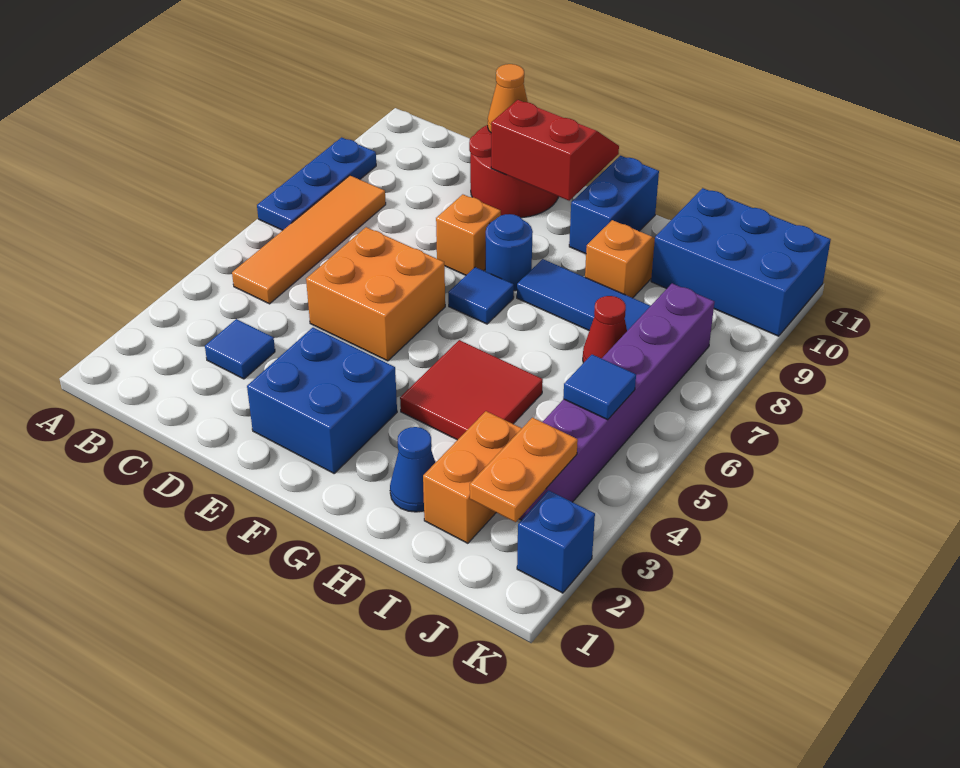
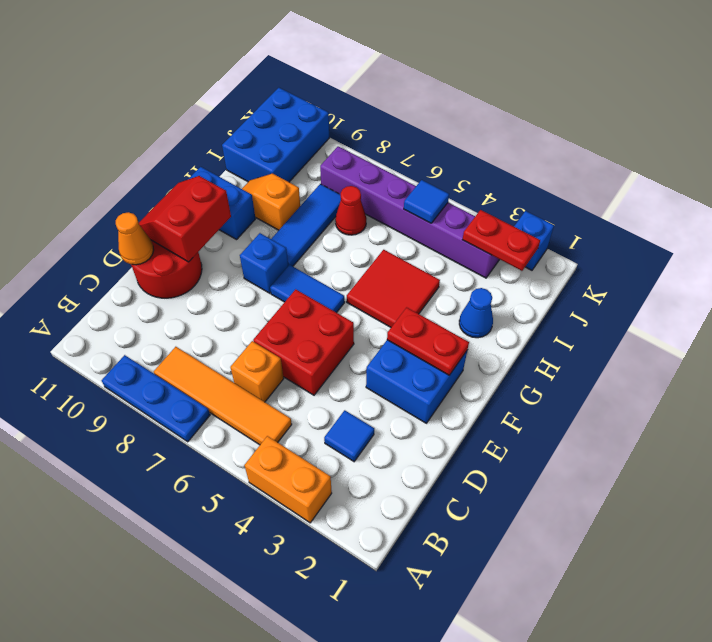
orange brick D5:E6 level 1 -> red brick D5:E6 level 1
orange brick E8 level 1 -> orange brick C6 level 1
none -> red plate F2:F3 level 2
blue tile F7 level 1 -> blue tile F6:F7 level 1
blue round brick F8 level 1 -> blue brick F8 level 1
orange brick I2:I3 level 1 -> orange brick A3:A4 level 1
orange plate J2:J3 level 2 -> red plate J2:J3 level 2

